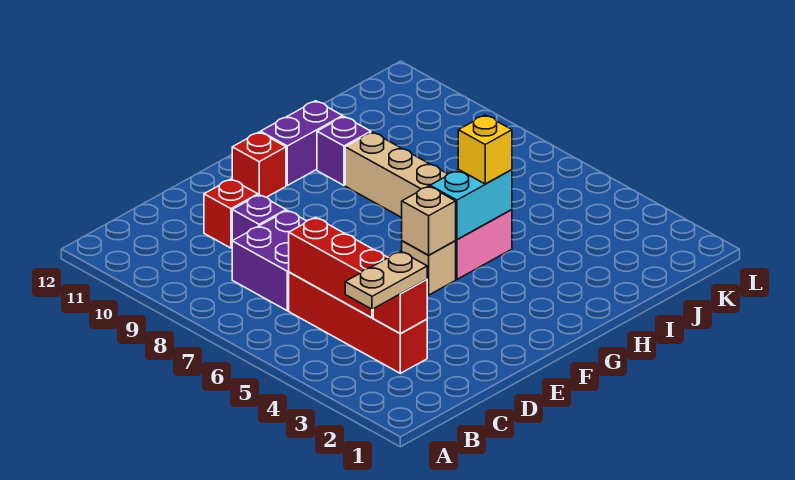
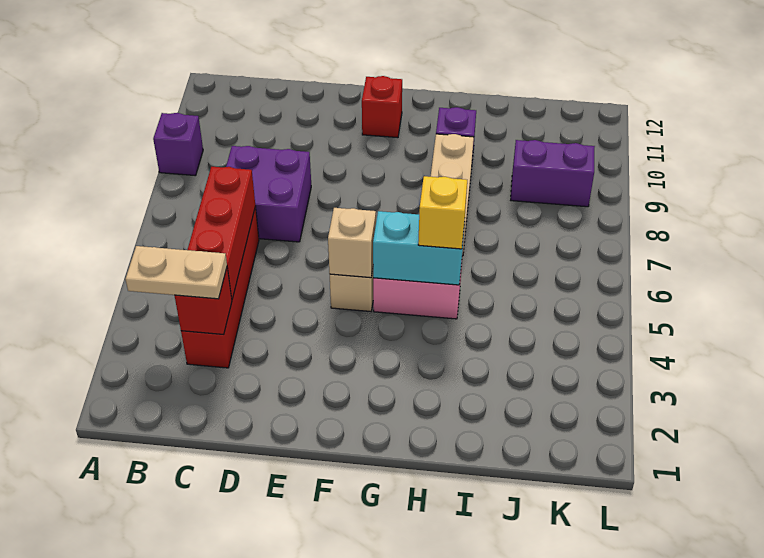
purple brick D9 level 1 -> purple brick A9 level 1
red brick D10 level 1 -> none
purple brick G11:H11 level 1 -> purple brick J9:K9 level 1

